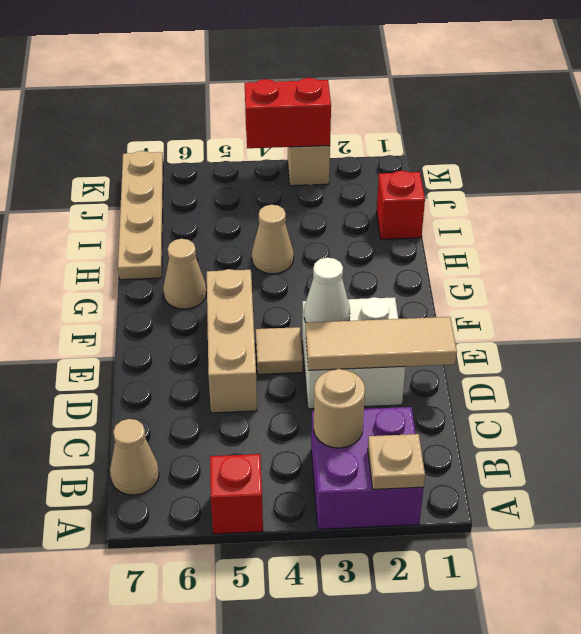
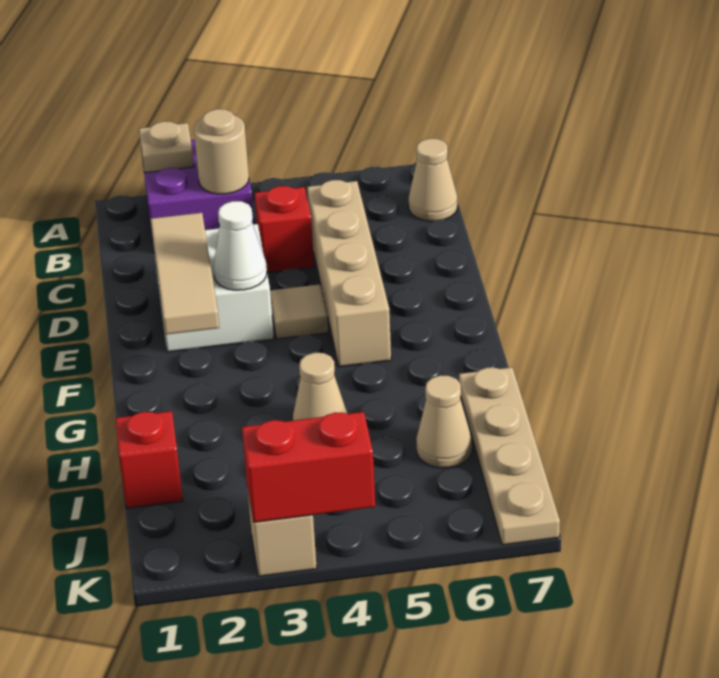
red brick A5 level 1 -> red brick C4 level 1
tan tile D1:D3 level 2 -> tan tile D2:F2 level 2
tan brick D5:F5 level 1 -> tan brick C5:F5 level 1
tan cone G6 level 1 -> tan cone I6 level 1

